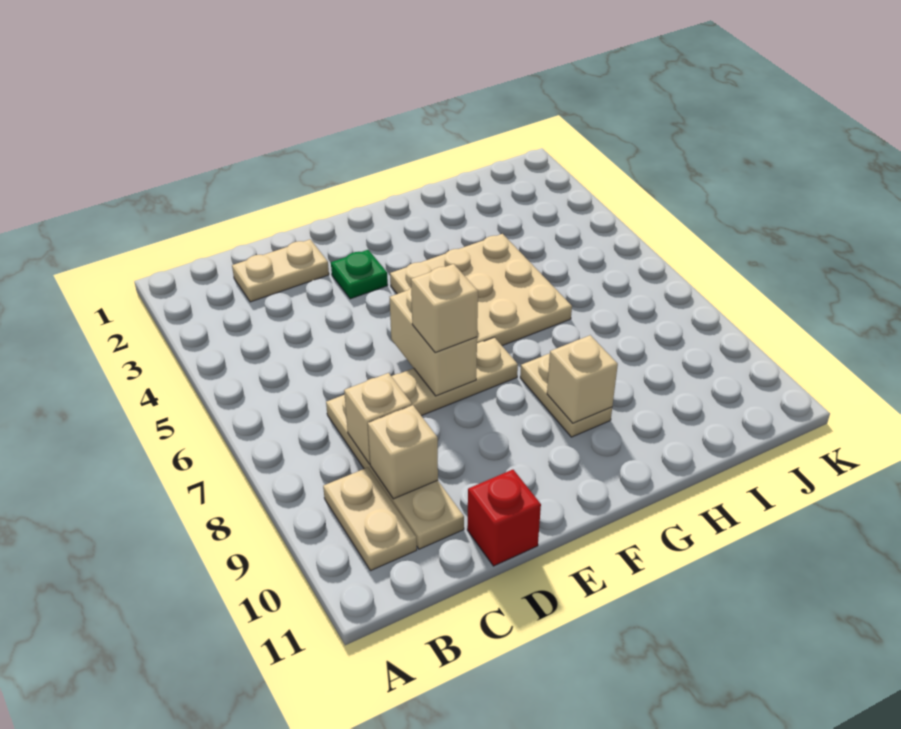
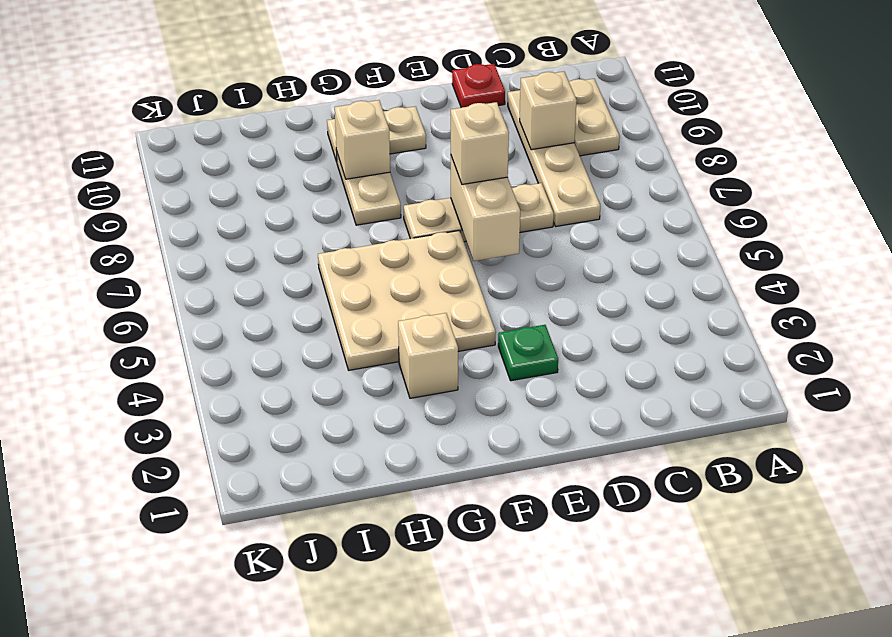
tan plate C2:D2 level 1 -> tan plate F10:G10 level 1
tan brick C8 level 2 -> tan brick G3 level 1
red brick D11 level 1 -> red plate D11 level 1

